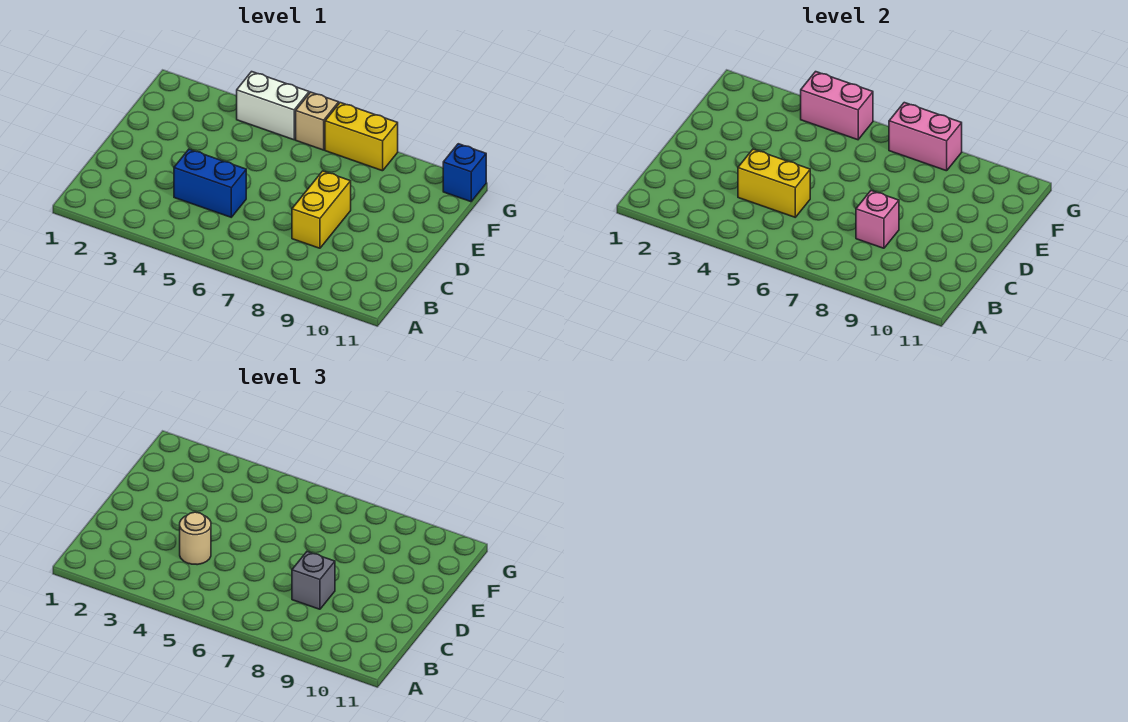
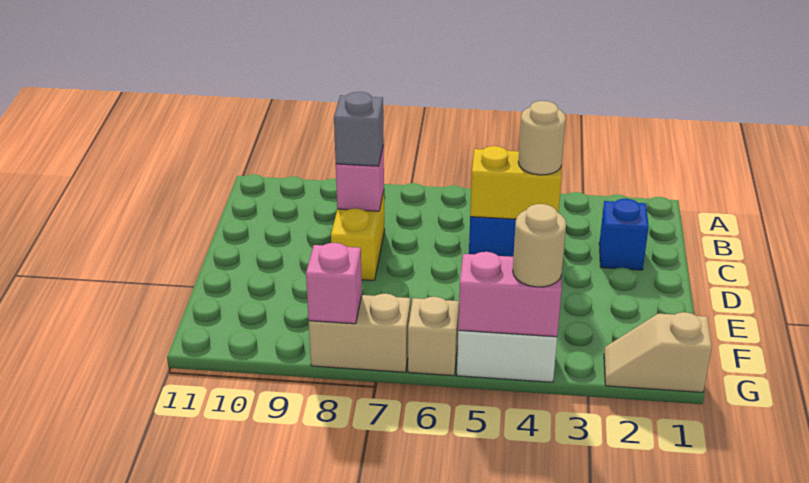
none -> tan slope G1:G2 level 1 top 1
none -> tan round brick G4 level 3
yellow brick G7:G8 level 1 -> tan brick G7:G8 level 1
pink brick G7:G8 level 2 -> pink brick G8 level 2
blue brick G11 level 1 -> blue brick C2 level 1

